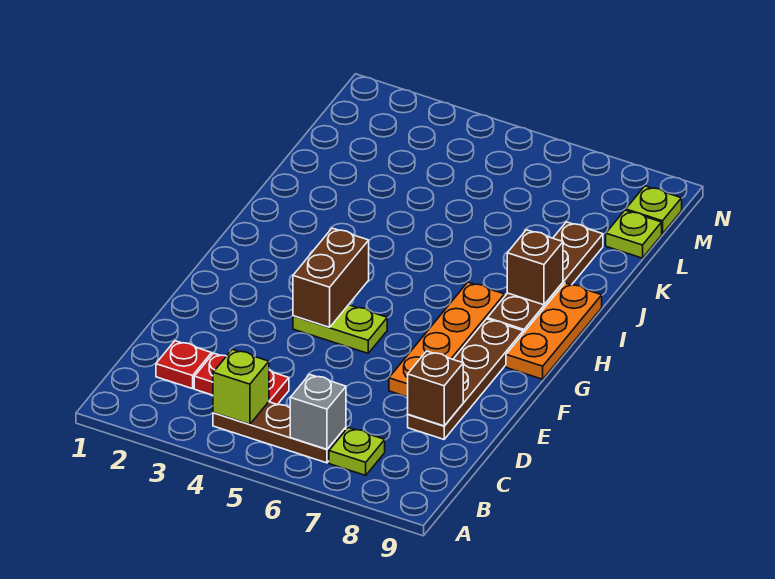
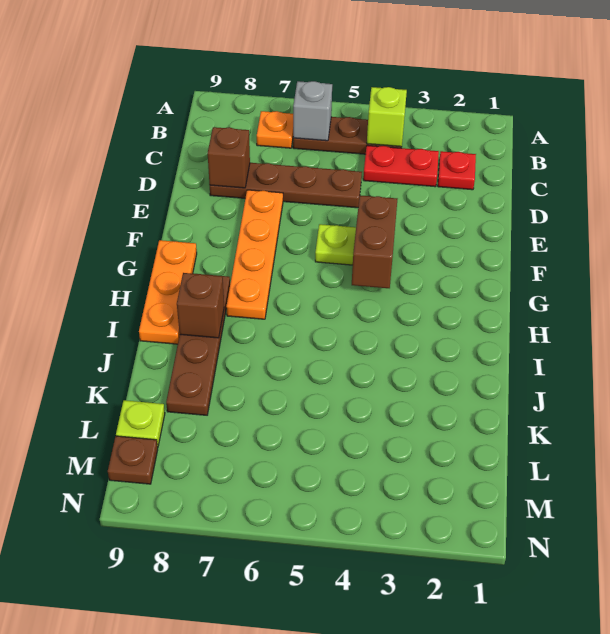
lime plate B7 level 1 -> orange plate B7 level 1
brown plate D8:G8 level 1 -> brown plate D5:D8 level 1
lime plate M9 level 1 -> brown plate M9 level 1

